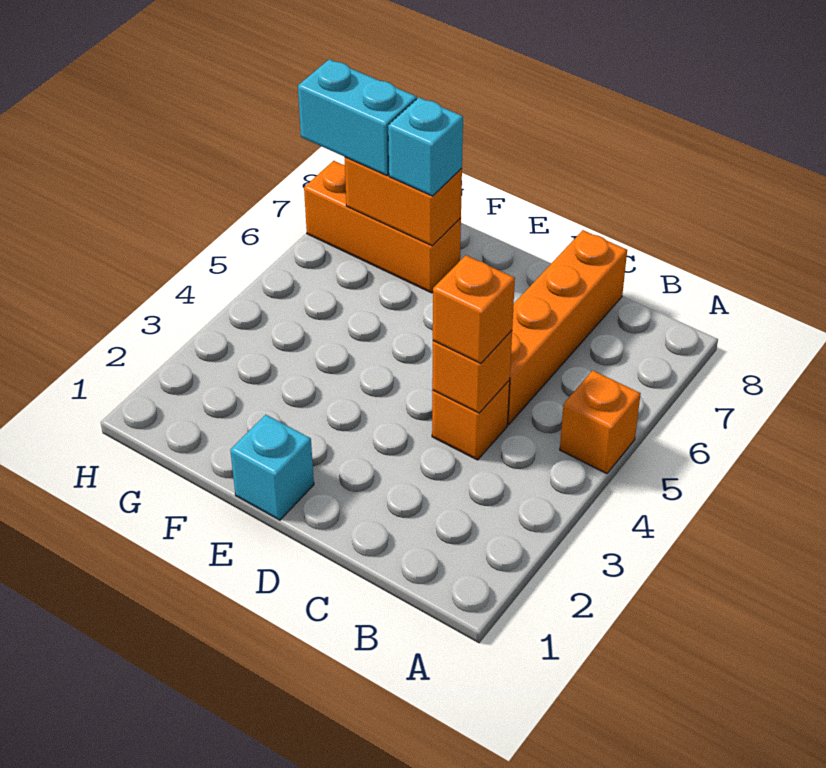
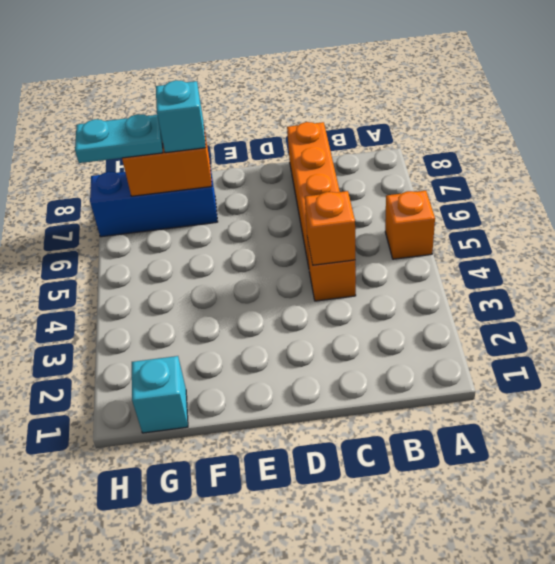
orange brick C4 level 3 -> none
cyan brick E1 level 1 -> cyan brick G1 level 1
orange brick F7:H7 level 1 -> blue brick F7:H7 level 1
cyan brick G7:H7 level 3 -> cyan plate G7:H7 level 3

